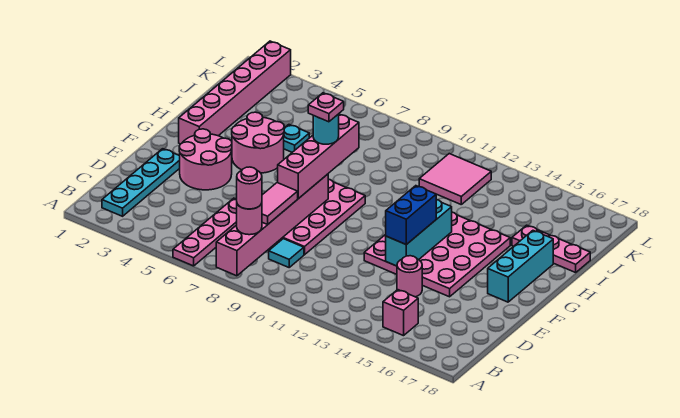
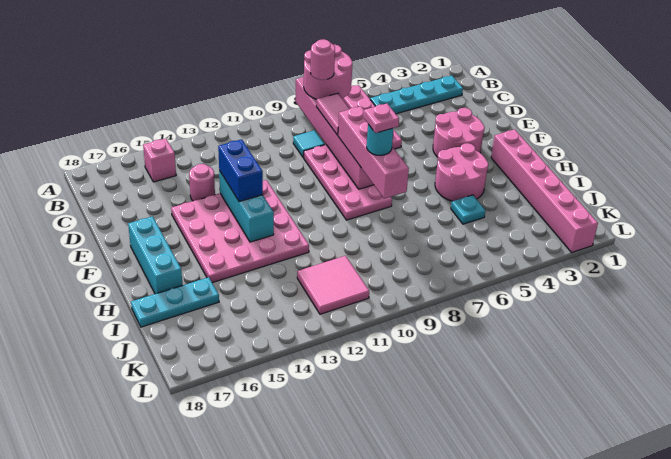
cyan plate B2:E2 level 1 -> cyan plate B2:B5 level 1
pink round brick B8 level 3 -> pink round brick A7:B8 level 3
pink plate I16:I18 level 1 -> cyan plate I16:I18 level 1

